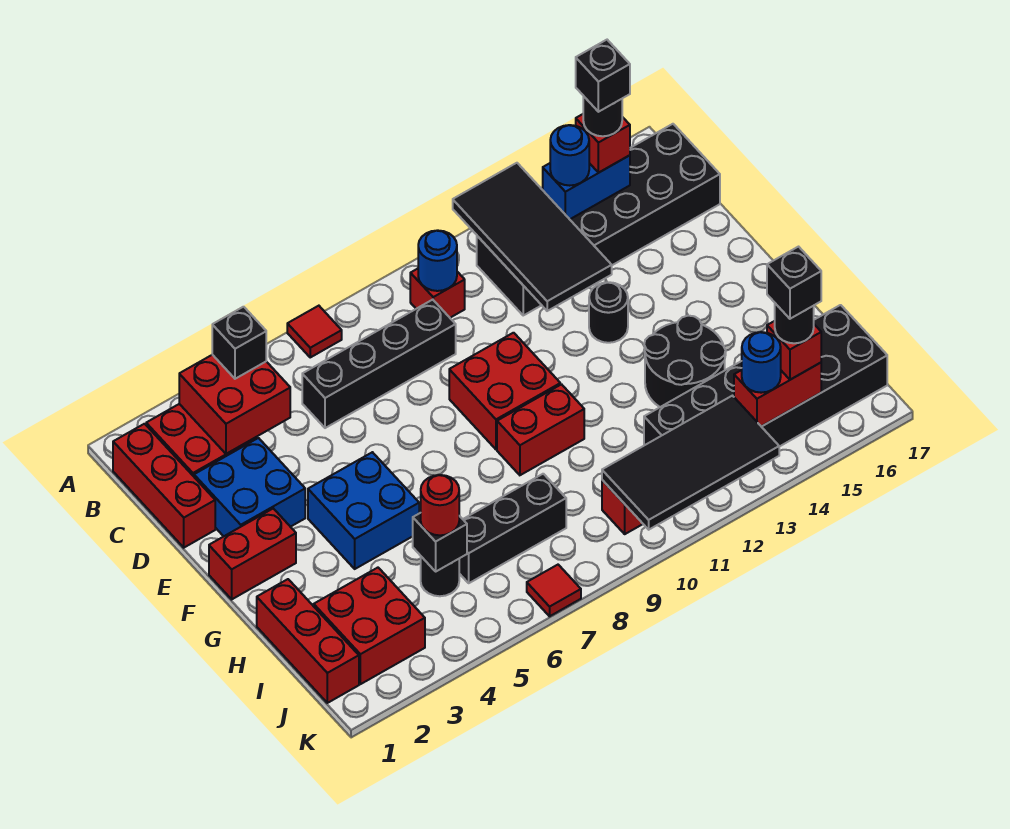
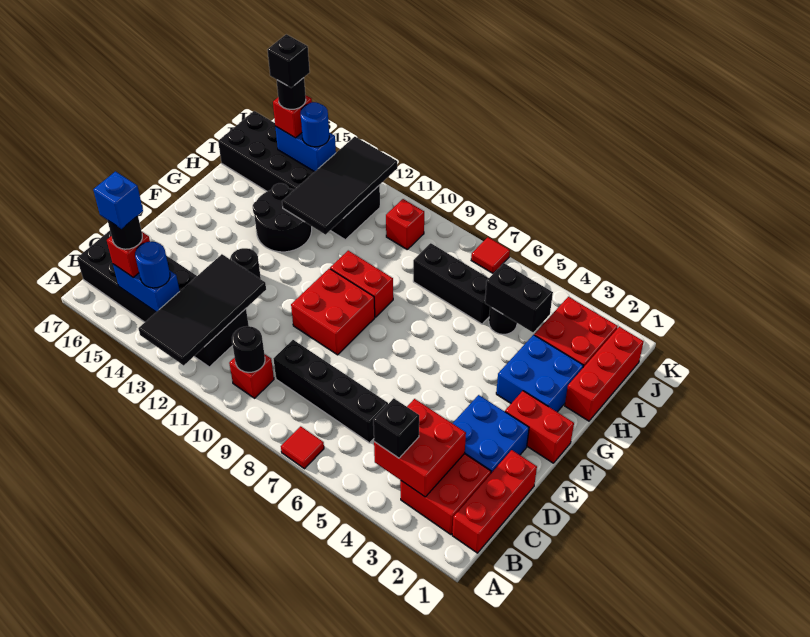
blue round brick B10 level 2 -> black round brick B10 level 2
black brick B15 level 5 -> blue brick B15 level 5
blue brick F4:G5 level 1 -> blue brick G2:H3 level 1
black brick I5 level 2 -> black brick I4:I5 level 2
red round brick I5 level 3 -> none
black tile J10:K13 level 2 -> black tile H12:K13 level 2
red brick J14:J15 level 2 -> blue brick J14:J15 level 2

